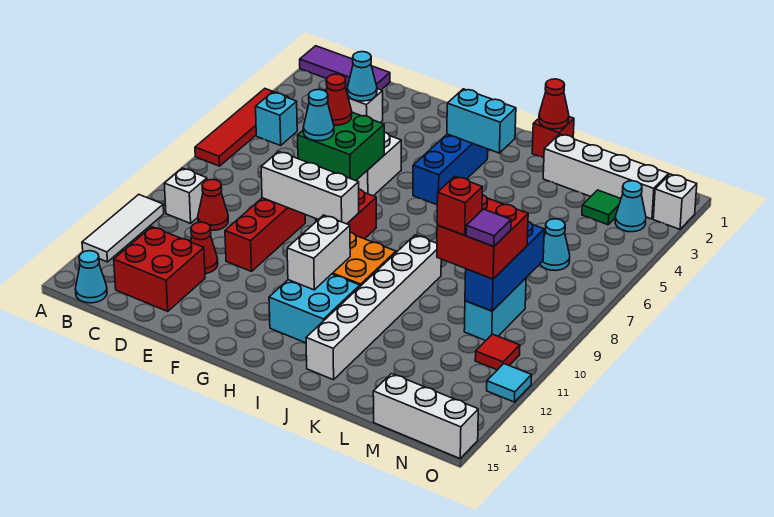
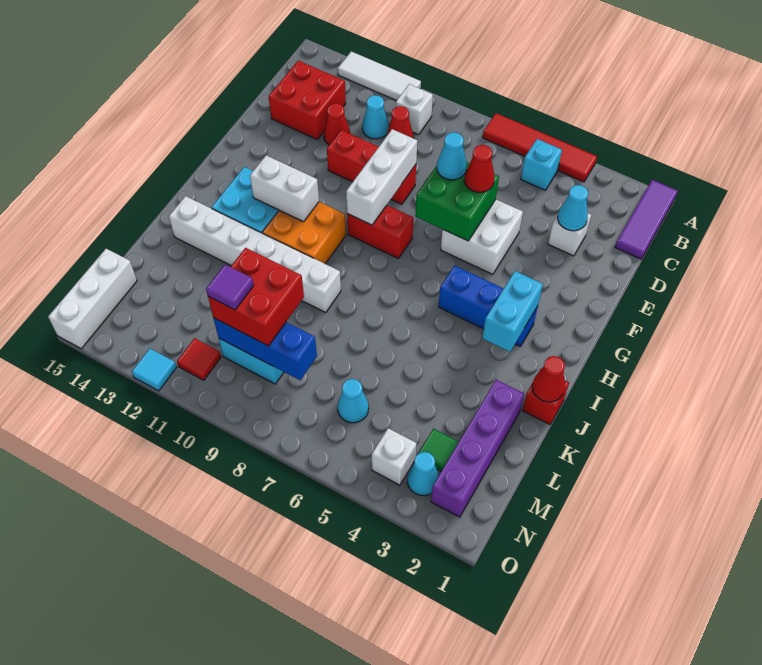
cyan cone B15 level 1 -> cyan cone C11 level 1
white brick K2:N2 level 1 -> purple brick K2:N2 level 1
red brick L10 level 4 -> none
white brick O2 level 1 -> white brick N4 level 1

